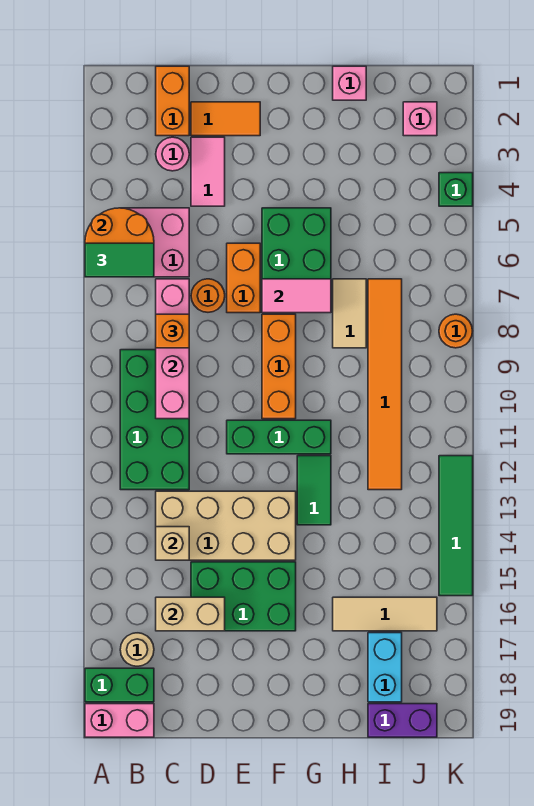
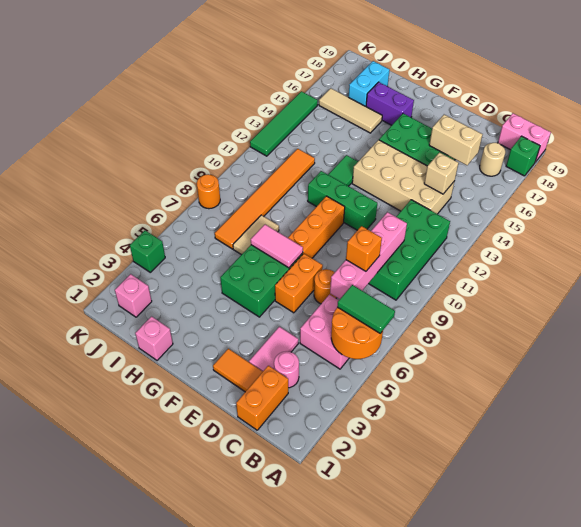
green brick A18:B18 level 1 -> green brick A18 level 1
purple brick I19:J19 level 1 -> purple brick G17:H17 level 1

